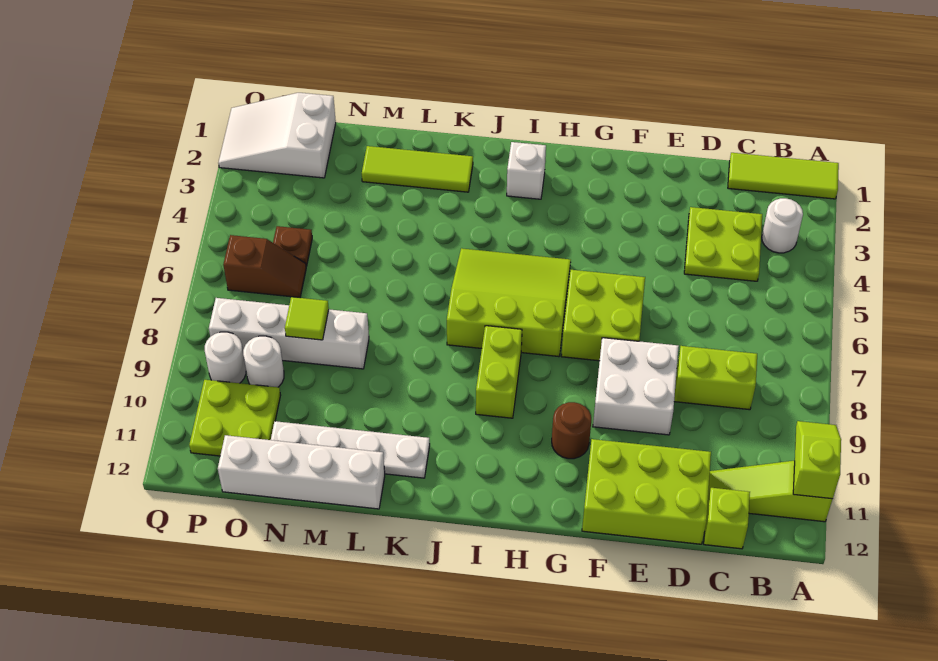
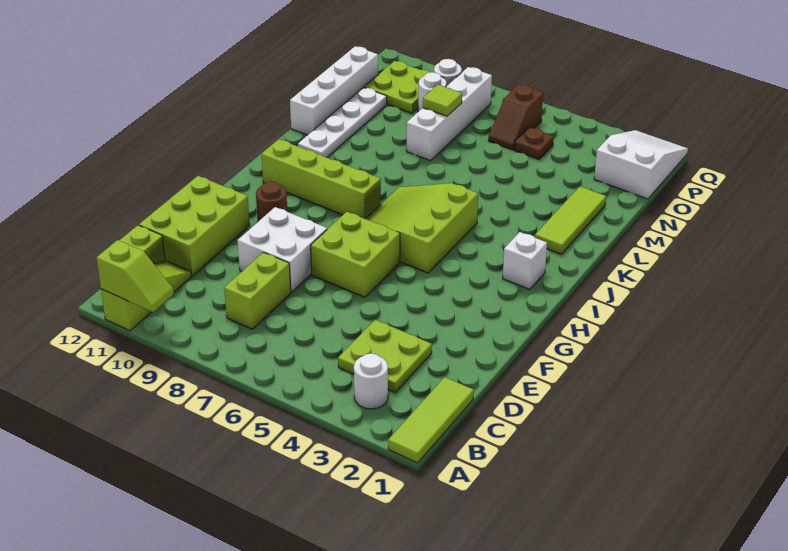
lime slope H5:J7 level 1 top 7 -> lime slope H5:J7 level 1 top 5
lime brick I8:I9 level 1 -> lime brick I8:I11 level 1

